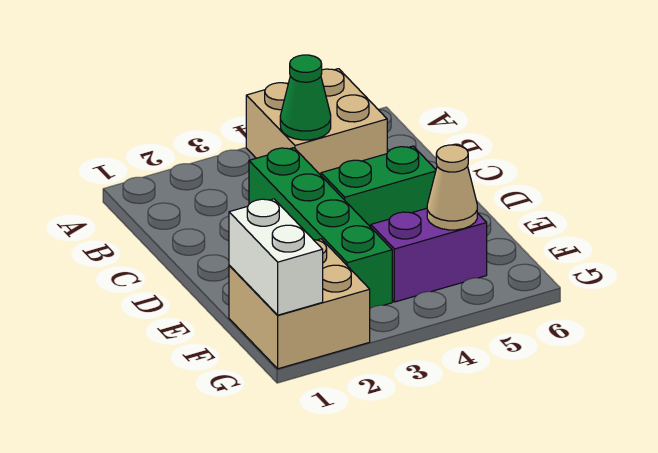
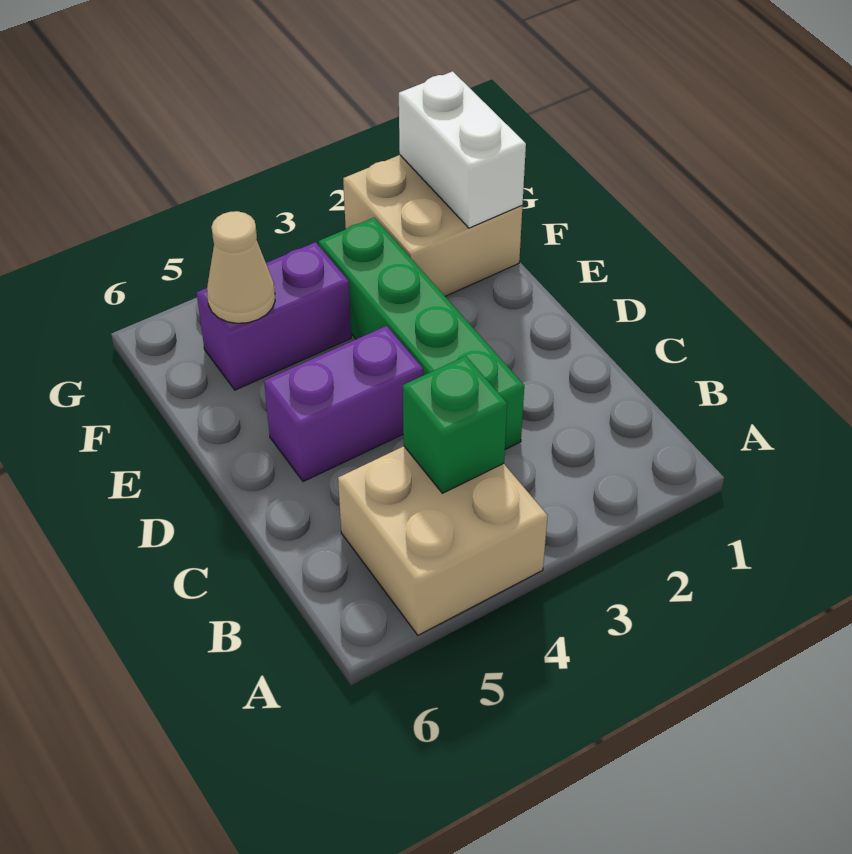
green cone B4 level 2 -> green brick B4 level 2
green brick D4:D5 level 1 -> purple brick D4:D5 level 1

